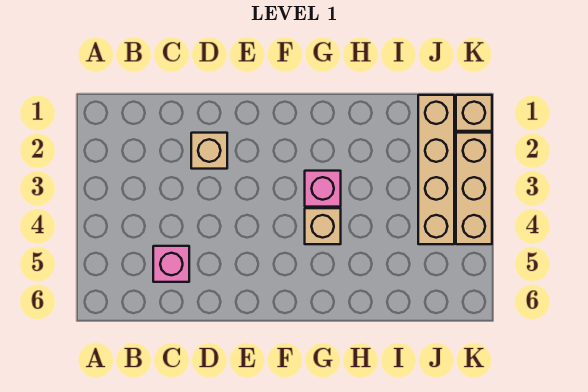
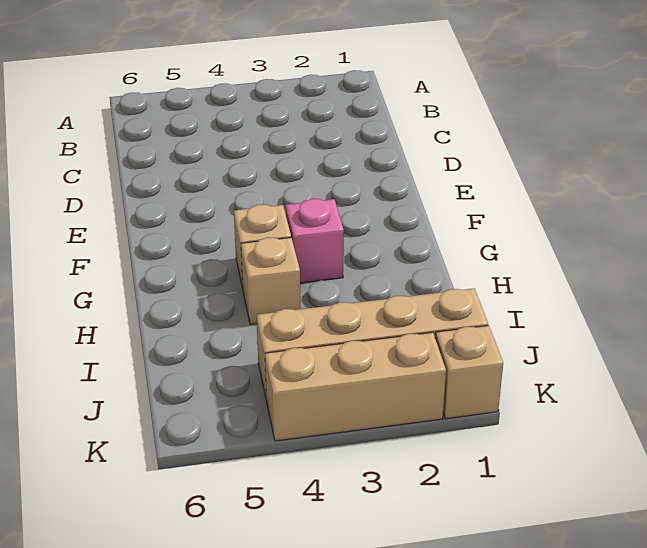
pink brick C5 level 1 -> none
tan brick D2 level 1 -> tan brick H4 level 1

